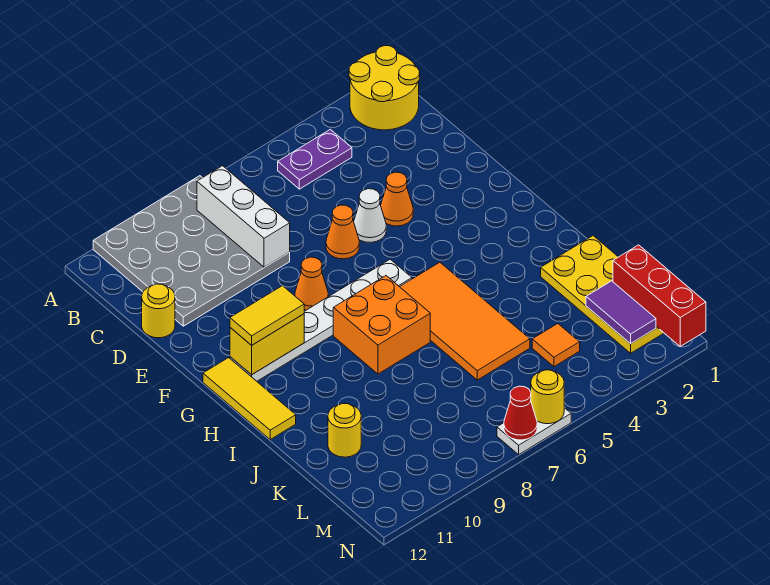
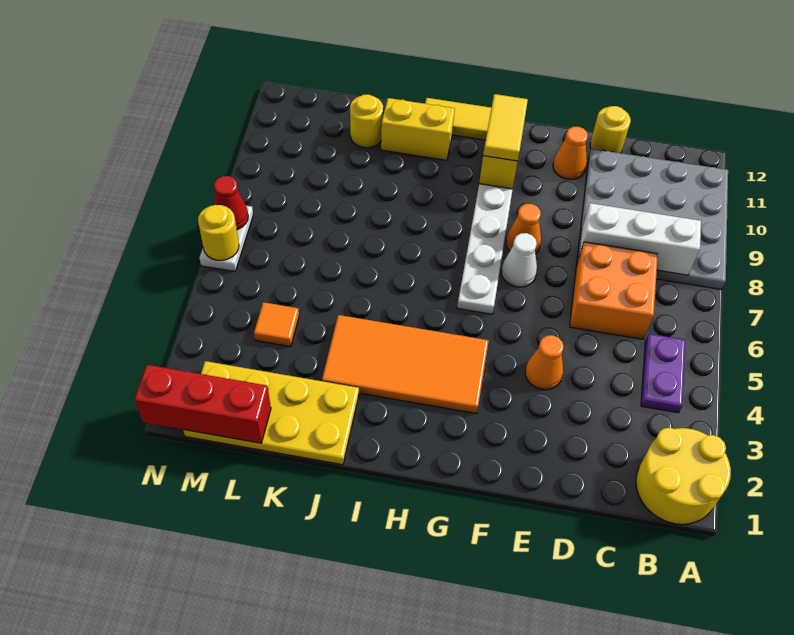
white cone E5 level 1 -> white cone F7 level 1
orange cone E6 level 1 -> orange cone E11 level 1
orange tile H5:K6 level 1 -> orange tile G3:J4 level 1
orange brick H7:I8 level 1 -> orange brick C6:D7 level 1
none -> yellow brick I11:J11 level 1
purple tile L2:M2 level 2 -> none

